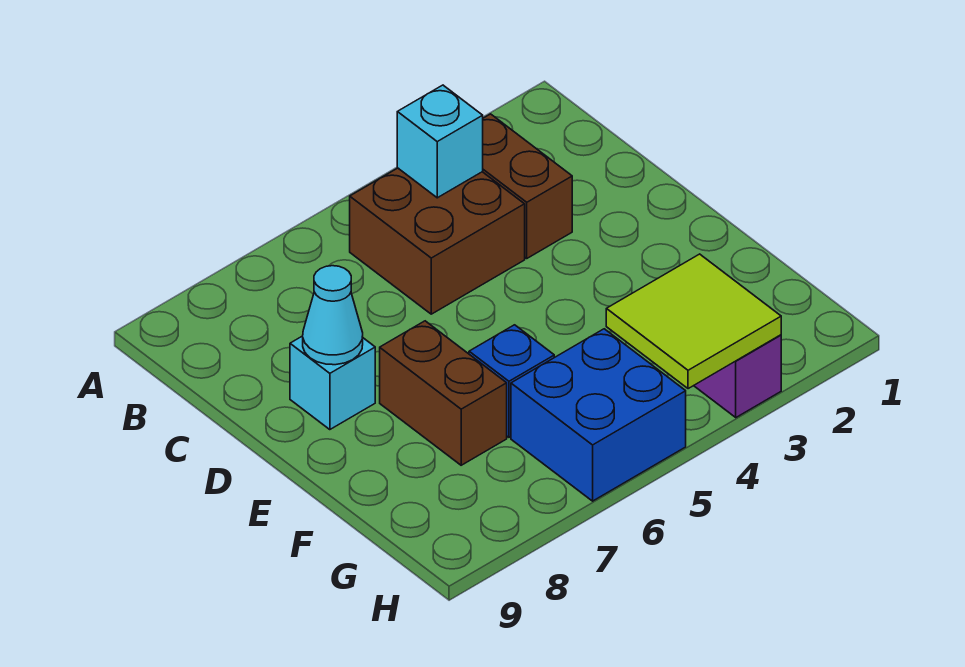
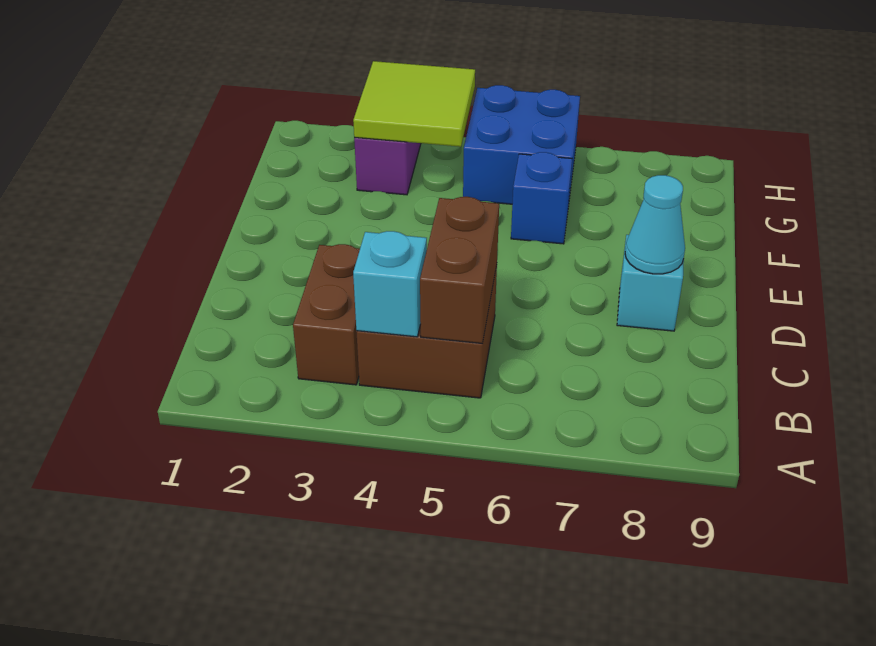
brown brick E7:F7 level 1 -> brown brick B5:C5 level 2

